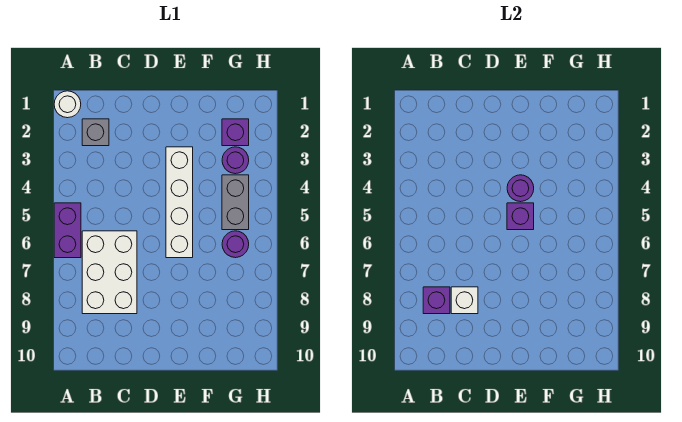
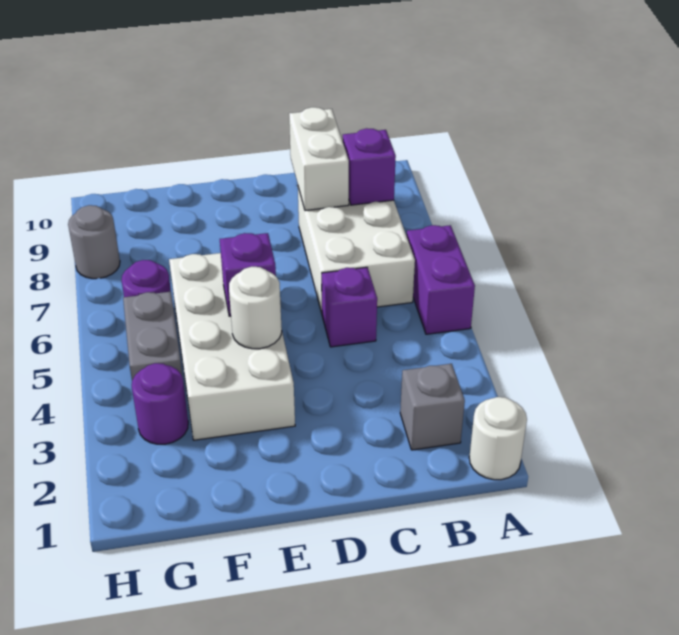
white brick C8 level 2 -> white brick C8:C9 level 2
white brick E3:E6 level 1 -> white brick E3:F6 level 1
purple round brick E4 level 2 -> white round brick E4 level 2
purple brick G2 level 1 -> purple brick C5 level 1
none -> grey round brick H8 level 1

